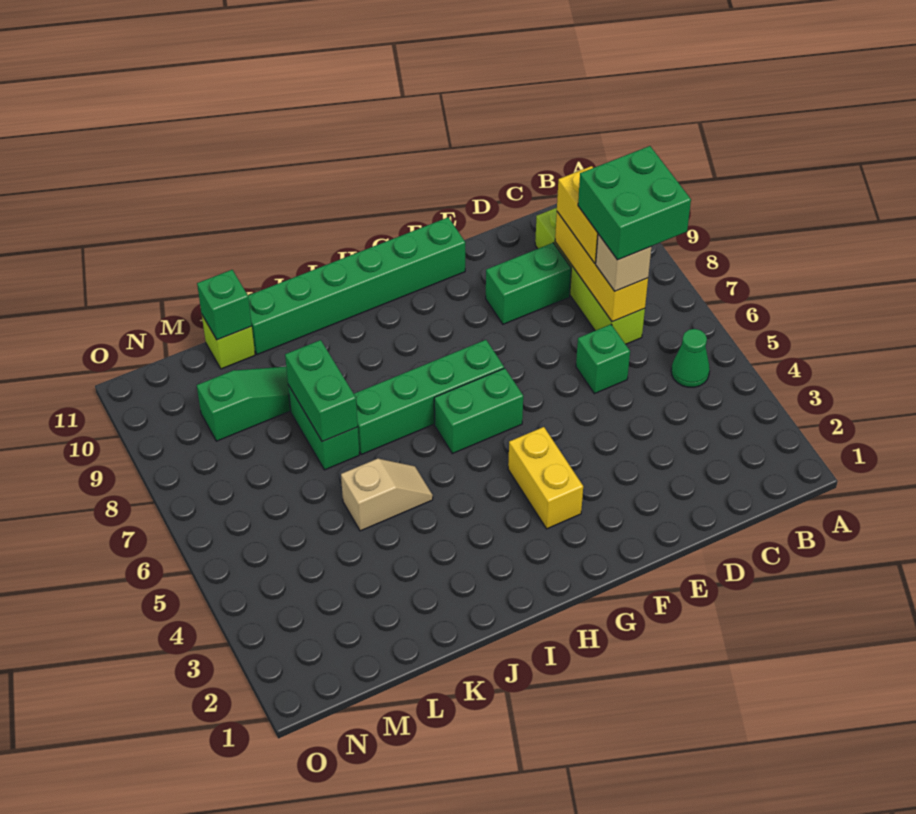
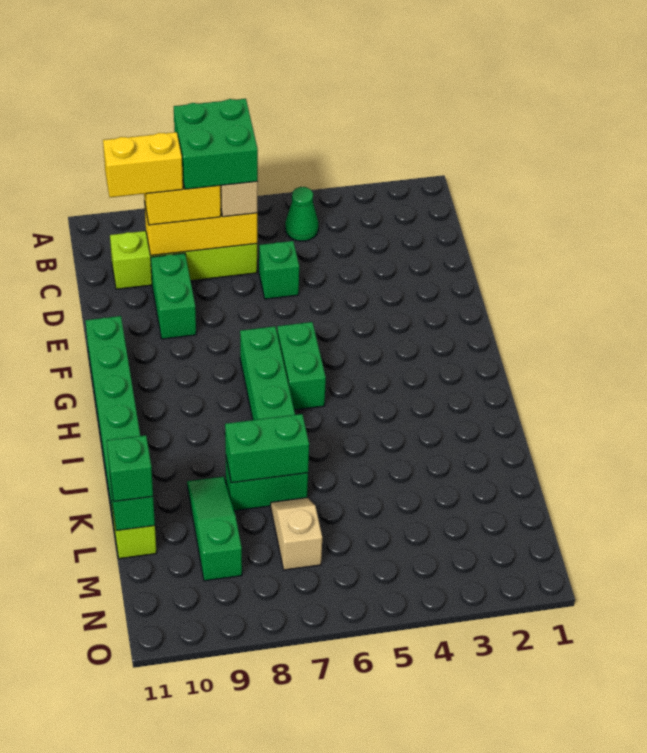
yellow brick G3:G4 level 1 -> yellow brick C9:C10 level 4
tan slope J5:K5 level 1 top K -> tan slope L7:M7 level 1 top M
none -> green brick L11 level 3

